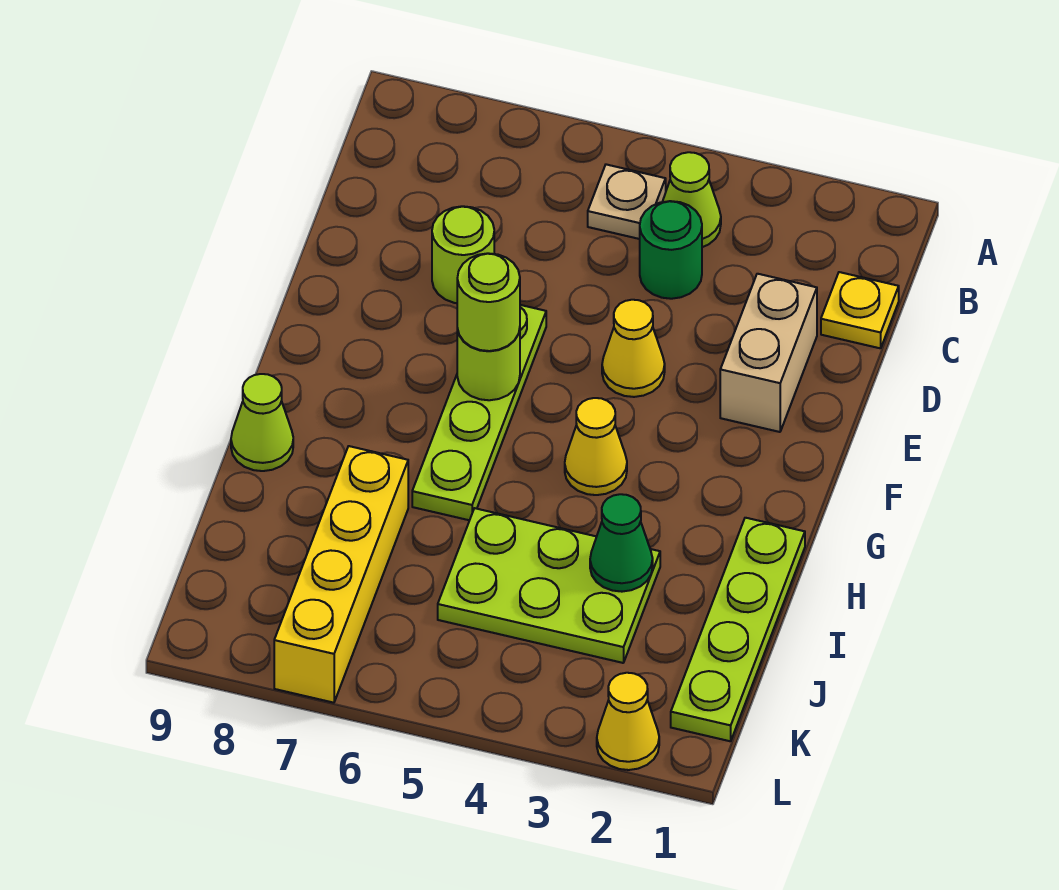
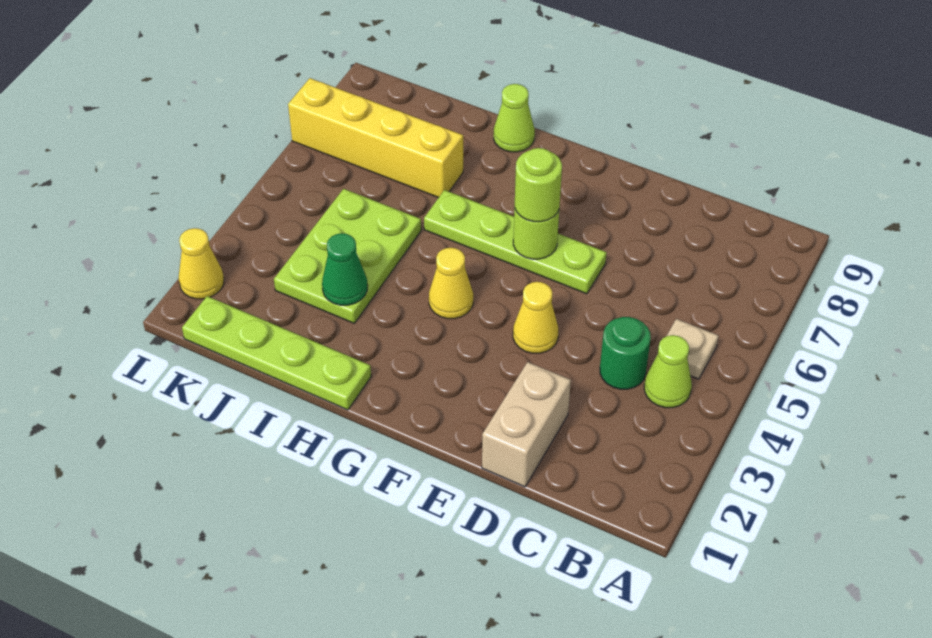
yellow plate C1 level 1 -> none
tan brick D2:E2 level 1 -> tan brick D1:D2 level 1
lime round brick D7 level 1 -> none

